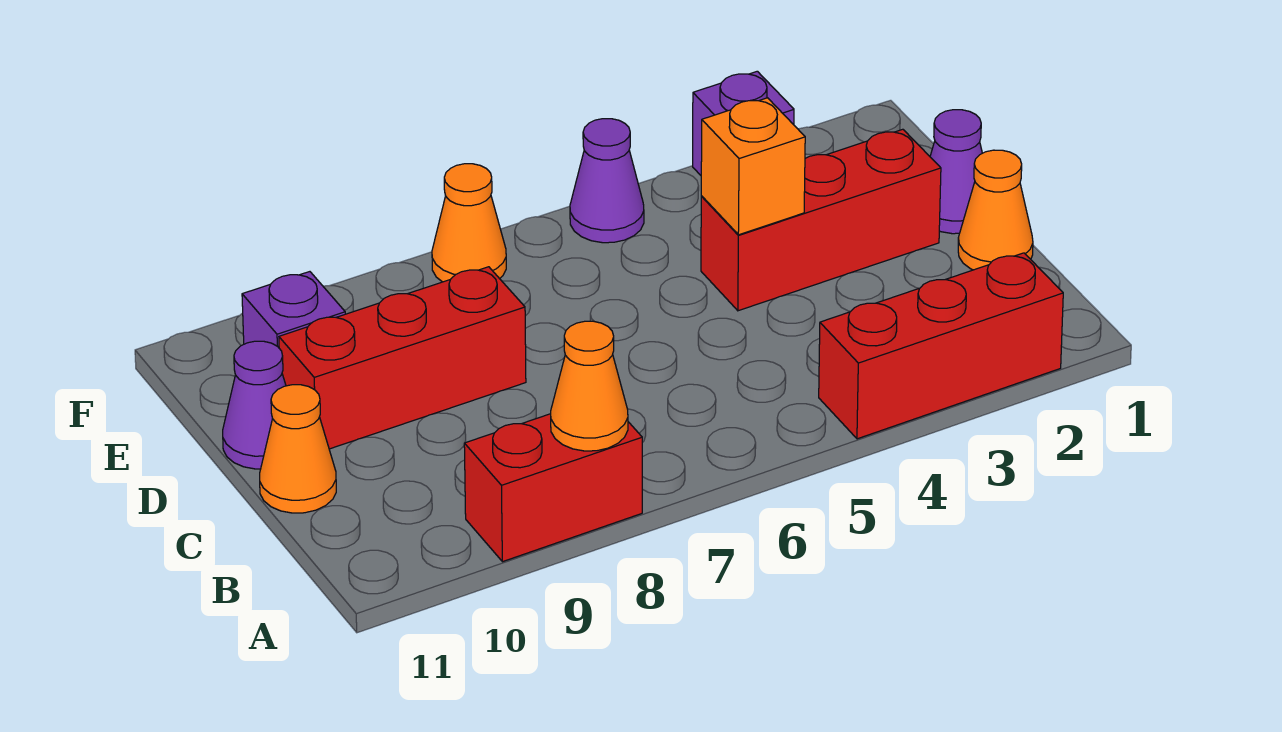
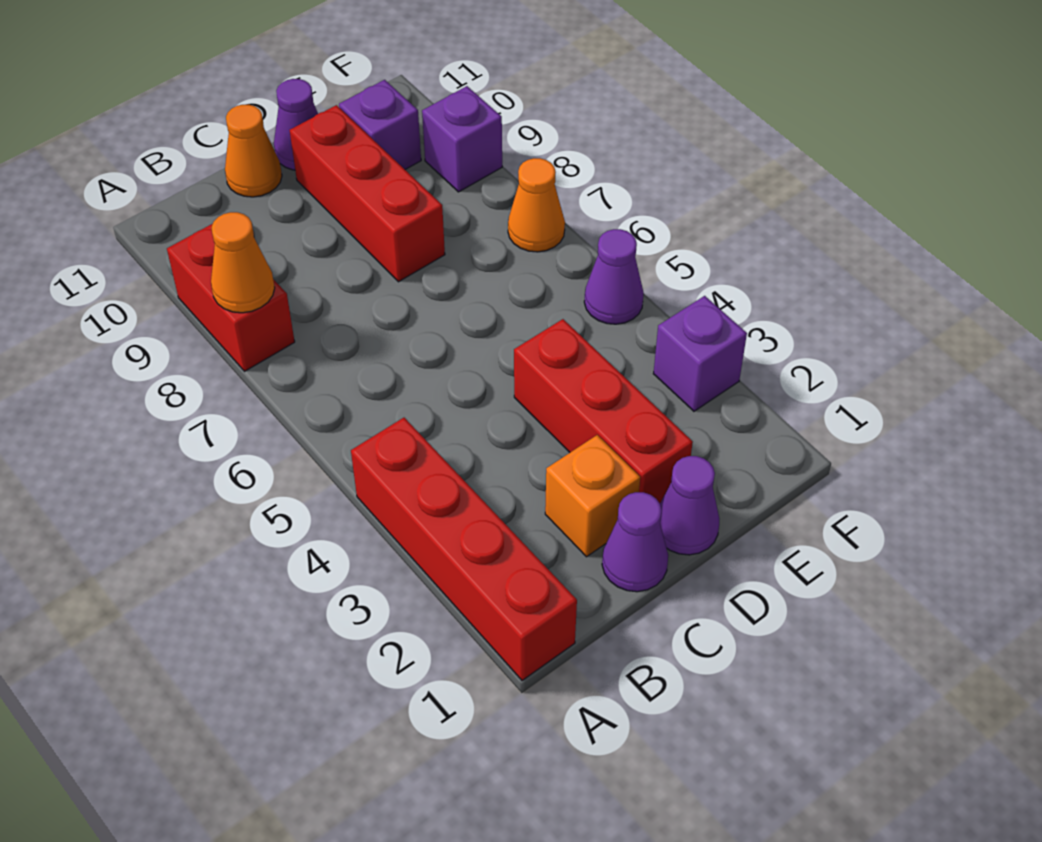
red brick A2:A4 level 1 -> red brick A1:A4 level 1
orange cone C1 level 1 -> purple cone C1 level 1
orange brick D4 level 2 -> orange brick C2 level 1
none -> purple brick F9 level 1

